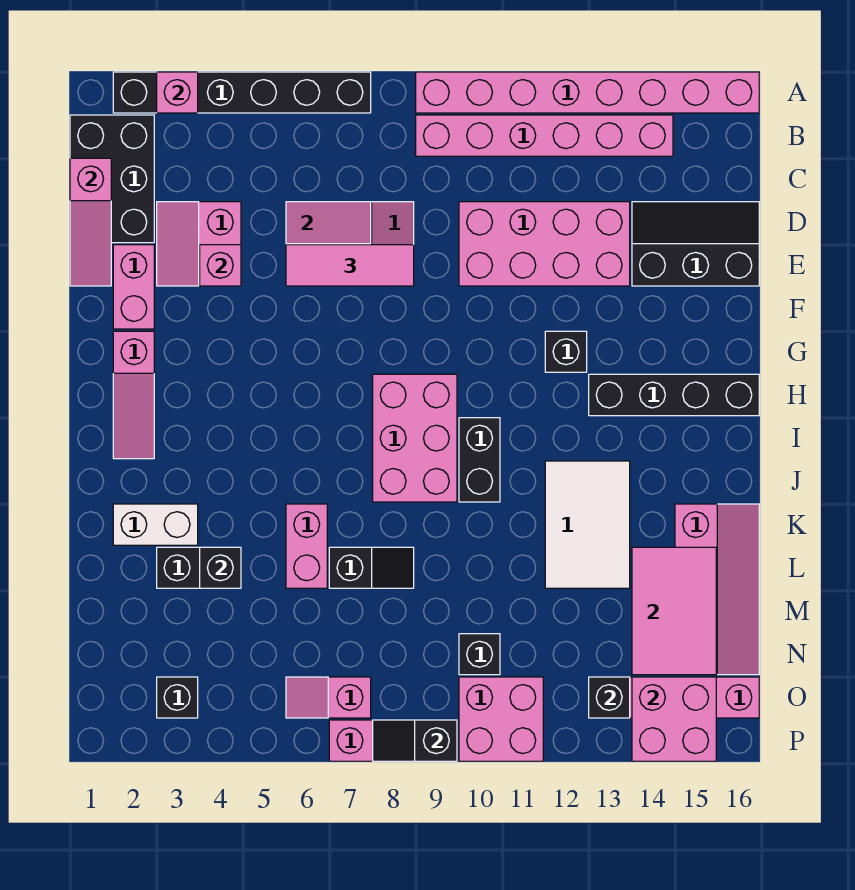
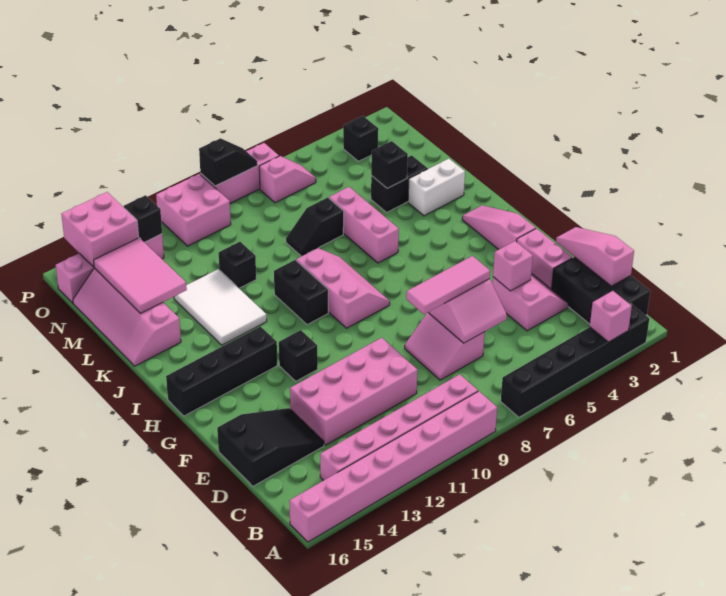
black slope D14:E16 level 1 top E -> black slope D14:E16 level 1 top 16
pink brick H8:J9 level 1 -> pink slope H8:J9 level 1 top 9
pink brick K6:L6 level 1 -> pink brick J6:L6 level 1
black brick N10 level 1 -> black brick L11 level 1

